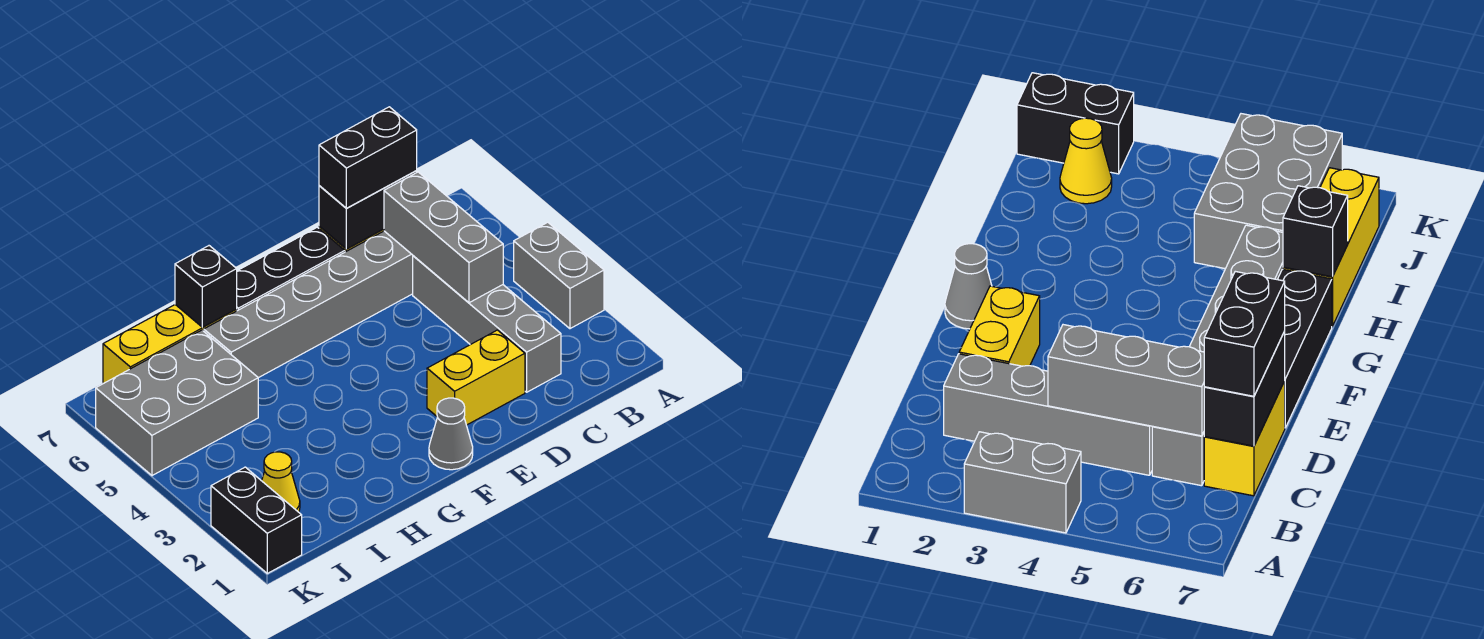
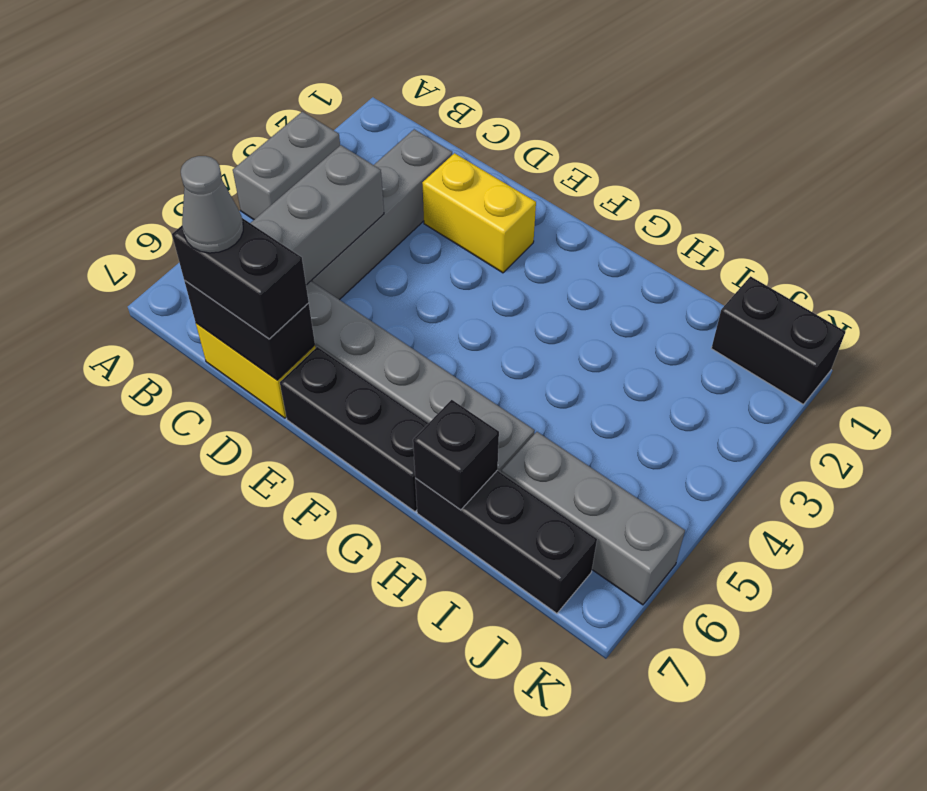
grey cone F1 level 1 -> grey cone C7 level 4
yellow brick H7:J7 level 1 -> black brick H7:J7 level 1
grey brick I5:K6 level 1 -> grey brick I6:K6 level 1
yellow cone J2 level 1 -> none
black brick K1:K2 level 1 -> black brick J1:K1 level 1

